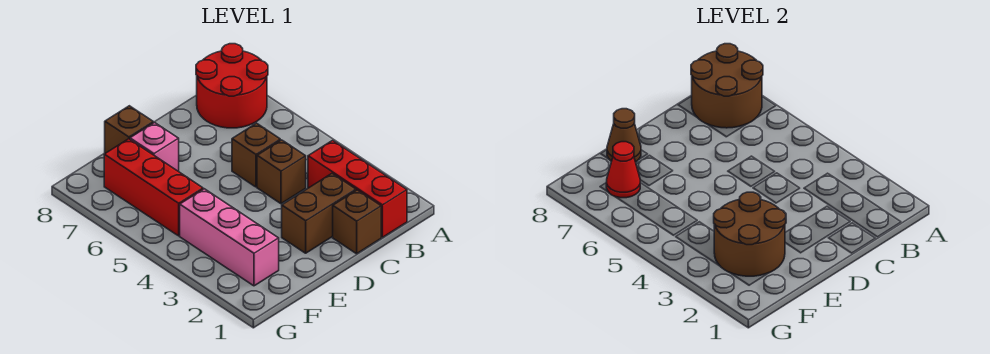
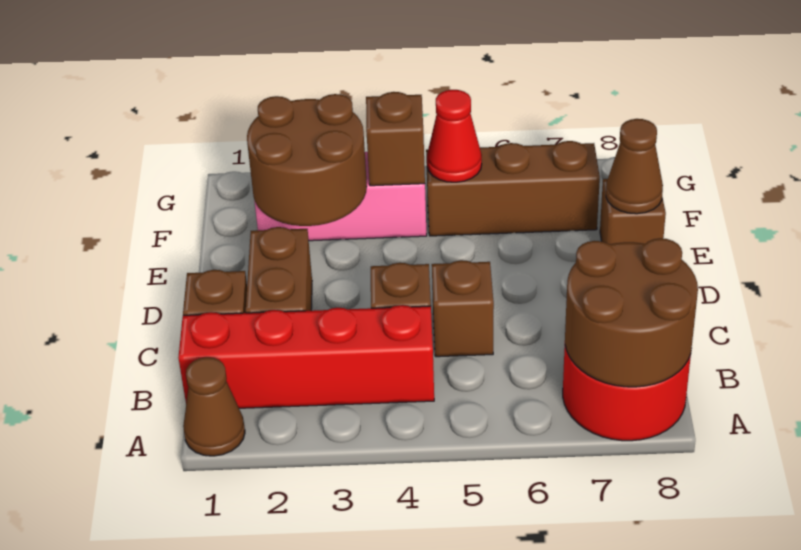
none -> brown cone A1 level 1
red brick B1:B3 level 1 -> red brick B1:B4 level 1
pink brick E7 level 1 -> none
none -> brown brick F4 level 2
red brick F5:F7 level 1 -> brown brick F5:F7 level 1
red cone F7 level 2 -> red cone F5 level 2

